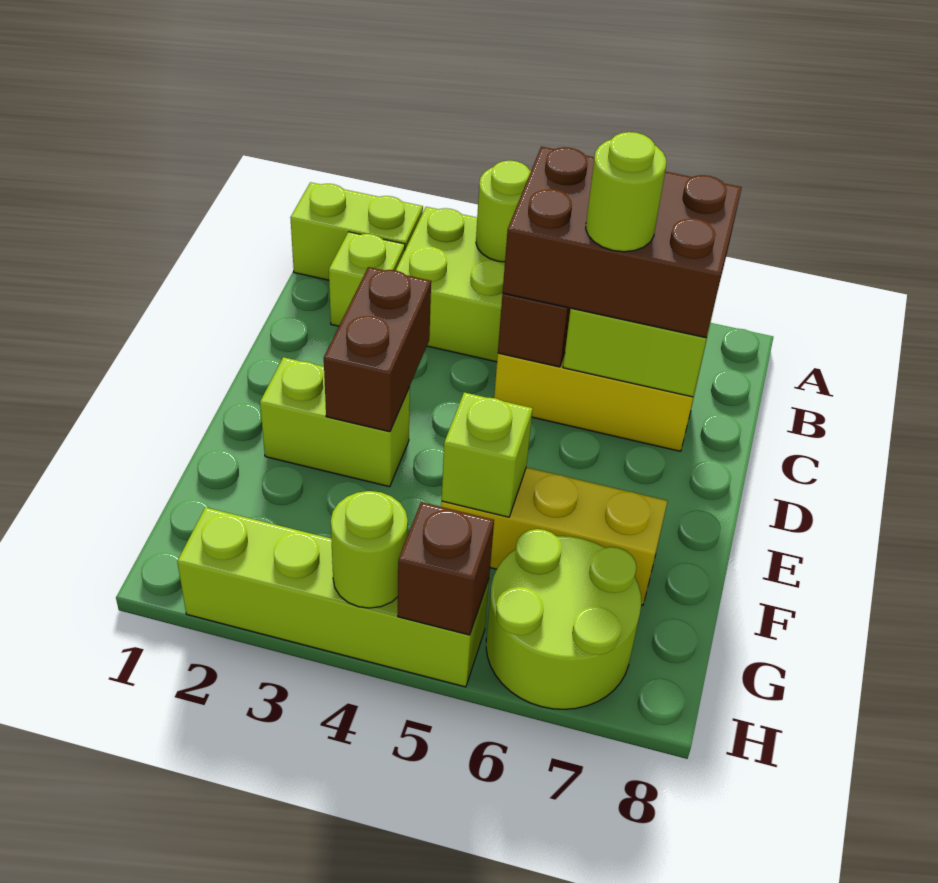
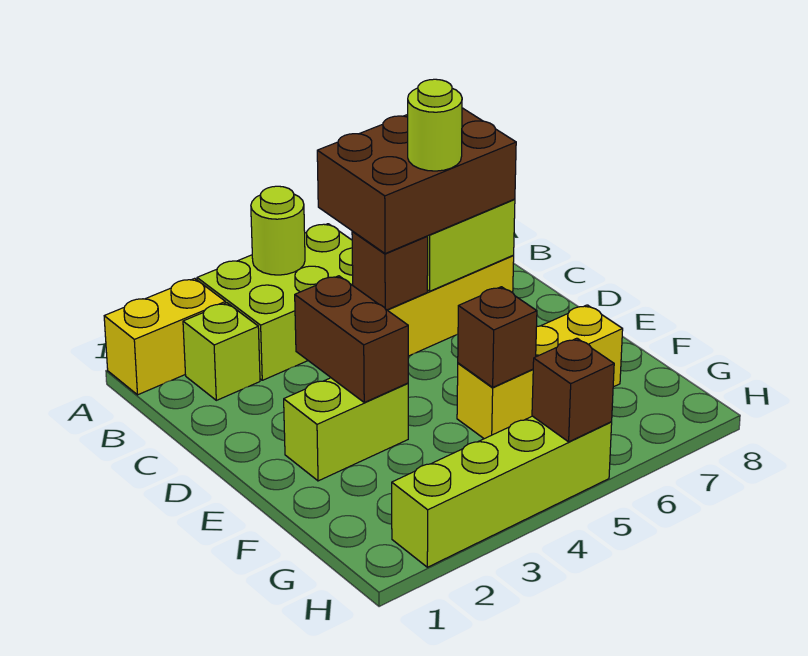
lime brick A1:A2 level 1 -> yellow brick A1:A2 level 1
lime brick F5 level 2 -> brown brick F5 level 2
lime round brick G6:H7 level 1 -> none
lime round brick H4 level 2 -> none

